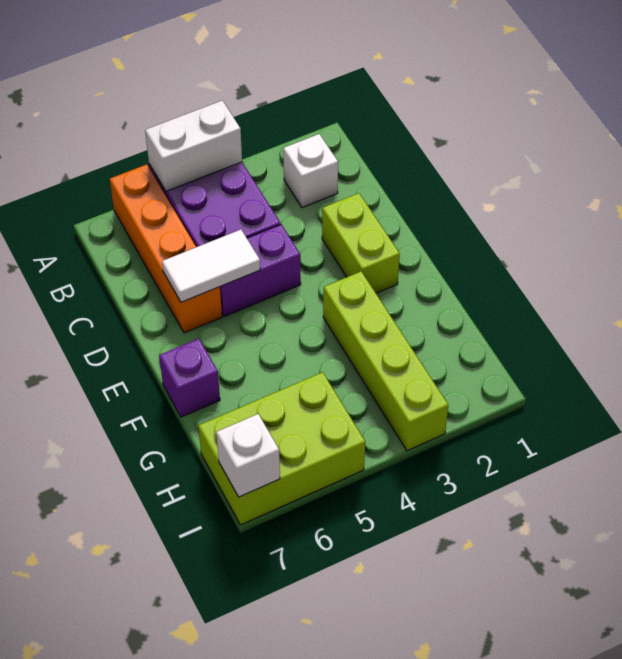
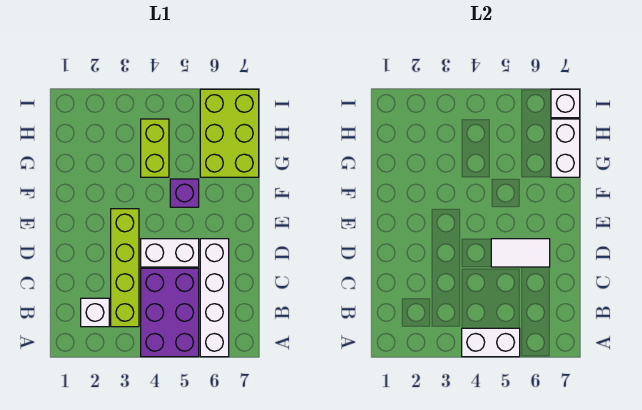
orange brick A6:D6 level 1 -> white brick A6:D6 level 1
lime brick D2:E2 level 1 -> lime brick G4:H4 level 1
purple brick D4:D5 level 1 -> white brick D4:D5 level 1
lime brick F3:I3 level 1 -> lime brick B3:E3 level 1
purple brick F7 level 1 -> purple brick F5 level 1
none -> white brick G7:H7 level 2
lime brick H5:I7 level 1 -> lime brick G6:I7 level 1

